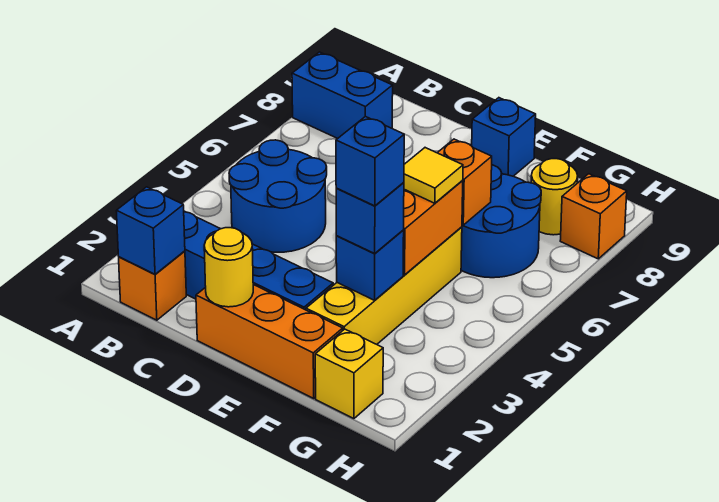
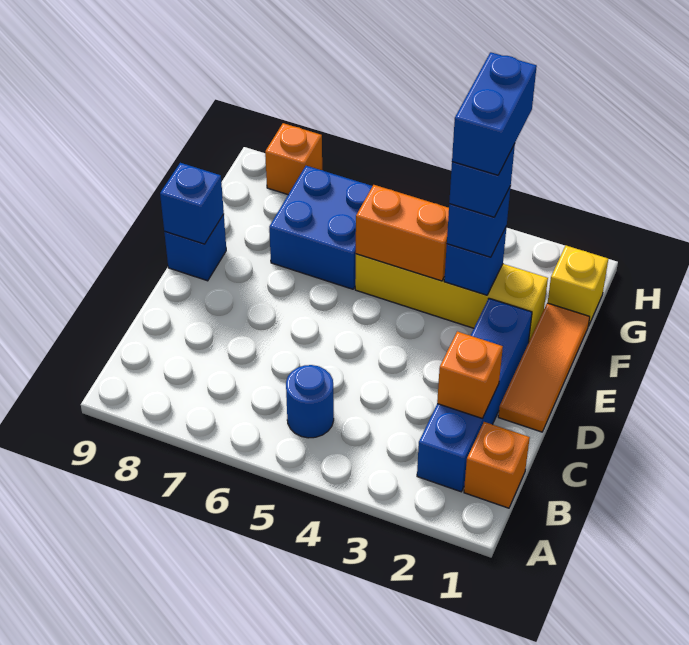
blue brick A8:B8 level 1 -> blue brick F3:G3 level 5
blue brick B1 level 2 -> blue brick E9 level 2
blue round brick B4:C5 level 1 -> blue round brick B5 level 1
orange brick D1:F1 level 1 -> orange tile D1:F1 level 1
yellow round brick D1 level 2 -> none
yellow tile F5 level 3 -> none
blue round brick F6:G7 level 1 -> blue brick F6:G7 level 1
orange brick F6 level 2 -> orange brick C2 level 2
yellow round brick G8 level 1 -> none

